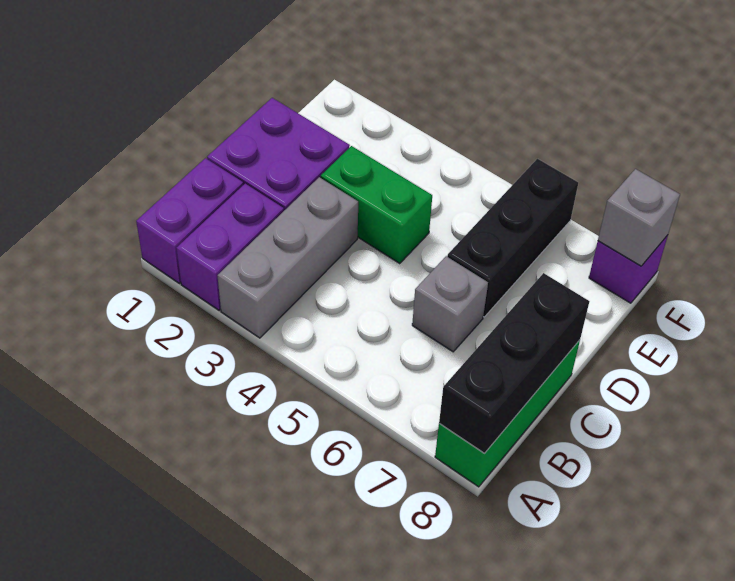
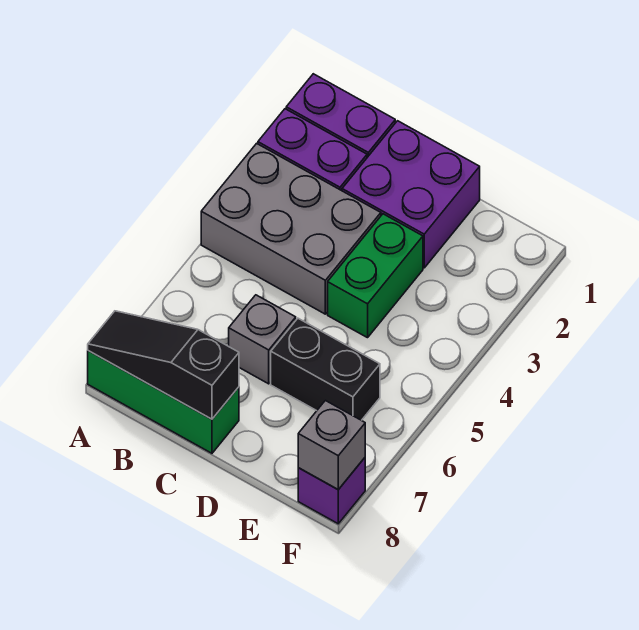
grey brick A3:C3 level 1 -> grey brick A3:C4 level 1
black brick A8:C8 level 2 -> black slope A8:C8 level 2 top C
black brick D6:F6 level 1 -> black brick D6:E6 level 1

